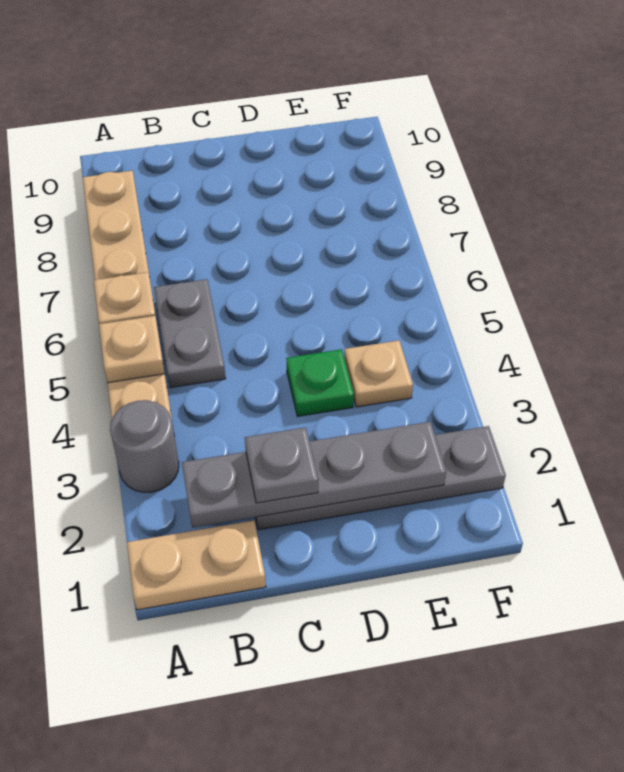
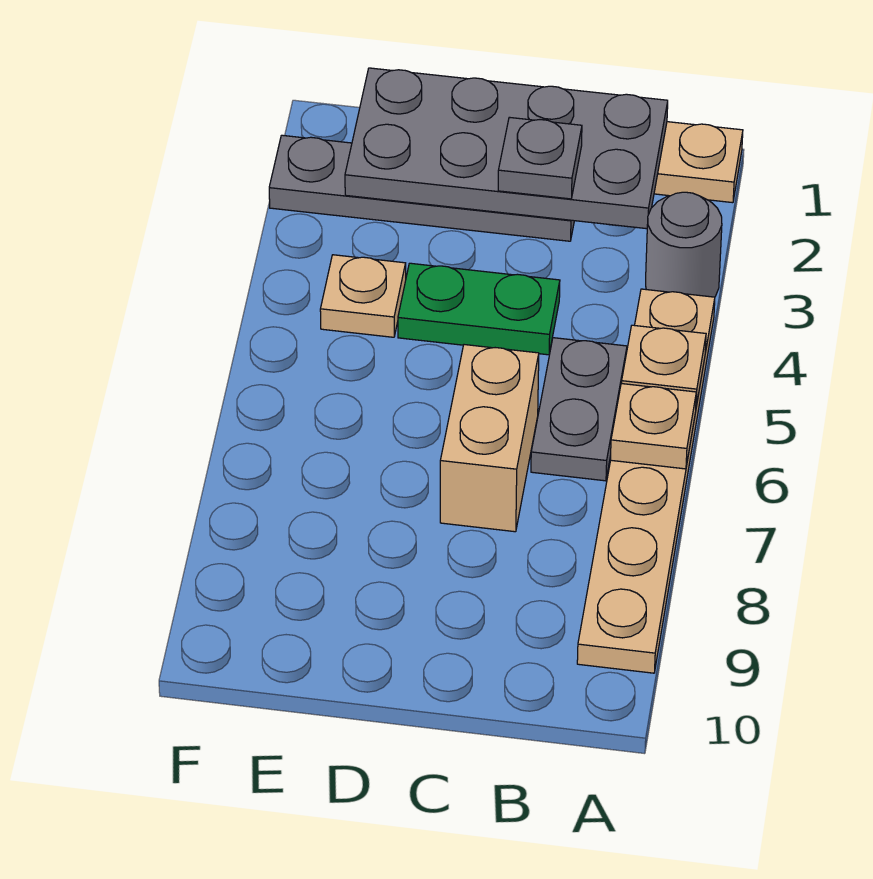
grey plate B2:E2 level 2 -> grey plate B1:E2 level 2
none -> tan brick C6:C7 level 1
green plate D4 level 1 -> green plate C4:D4 level 1

